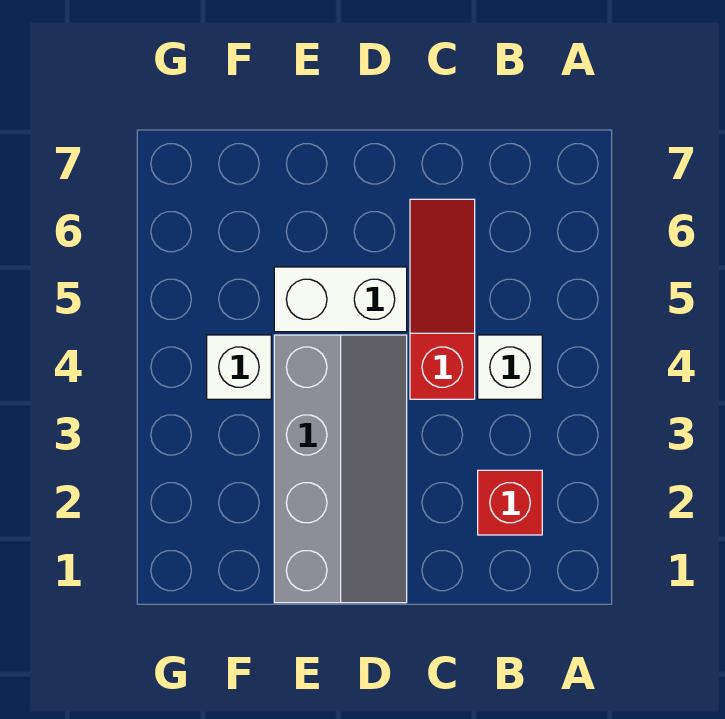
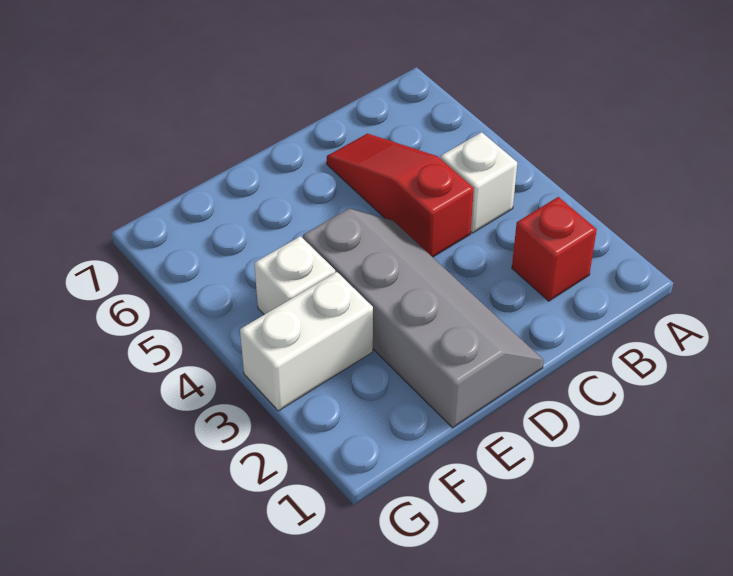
white brick D5:E5 level 1 -> white brick F3:G3 level 1

